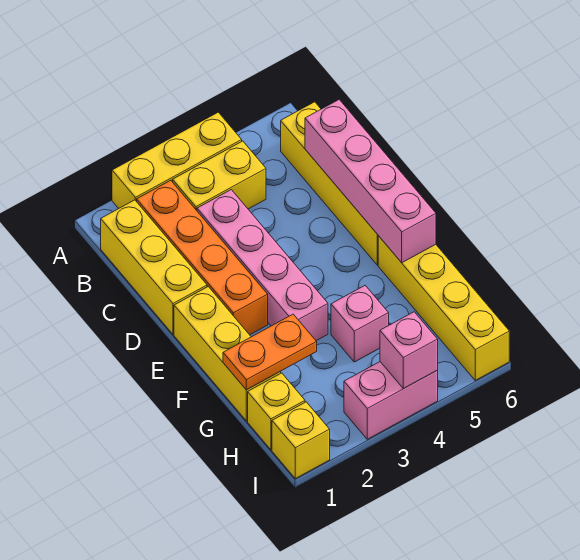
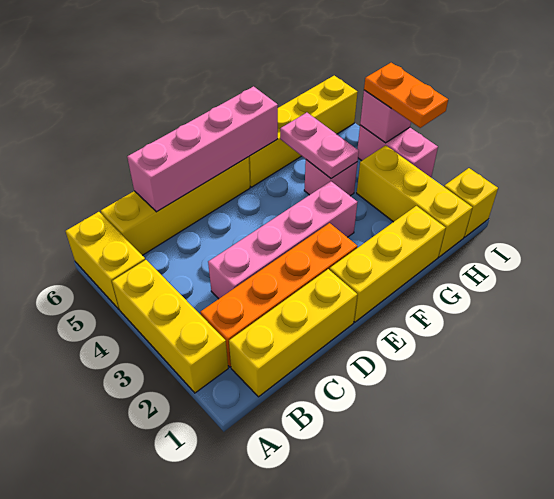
yellow brick B3:B4 level 1 -> yellow brick A5:A6 level 1
orange plate G1:G2 level 2 -> orange plate I3:I4 level 3
none -> pink plate G4:G5 level 2
yellow brick H1 level 1 -> yellow brick H1:H3 level 1

